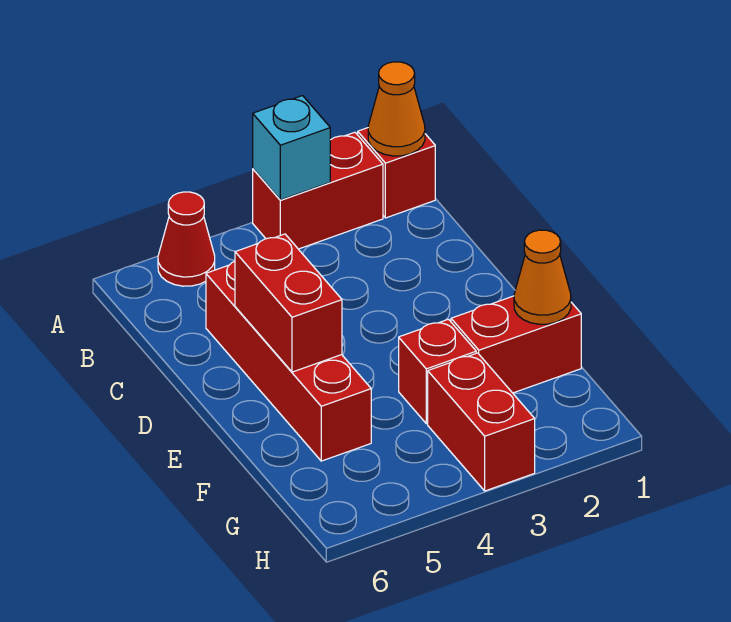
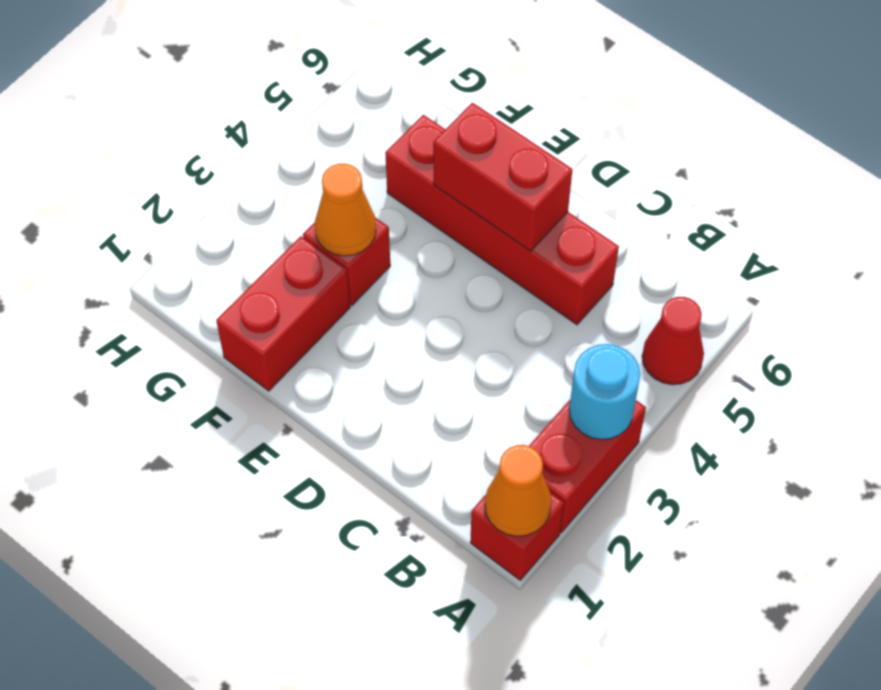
cyan brick A3 level 2 -> cyan round brick A3 level 2
orange cone F1 level 2 -> orange cone F3 level 2
red brick G3:H3 level 1 -> none

